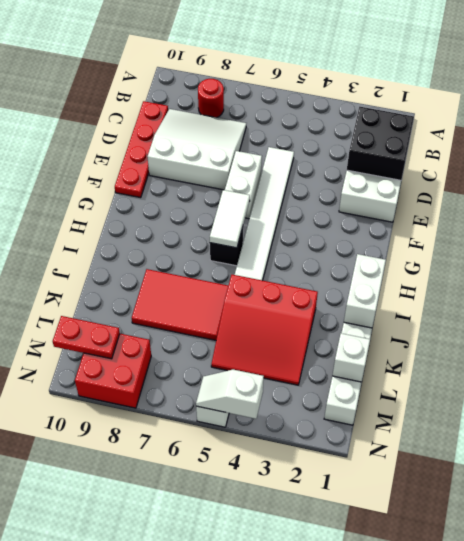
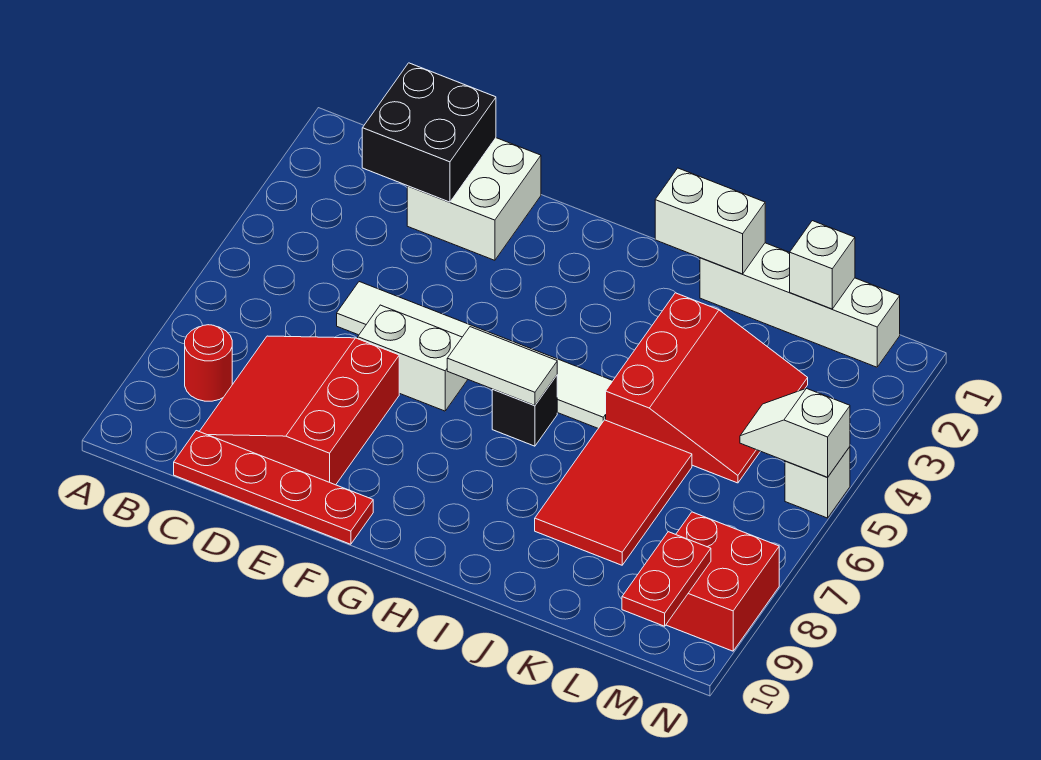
white slope C7:E9 level 1 top E -> red slope C7:E9 level 1 top E
white slope N4:N5 level 2 top 4 -> white slope M5:N5 level 2 top N

